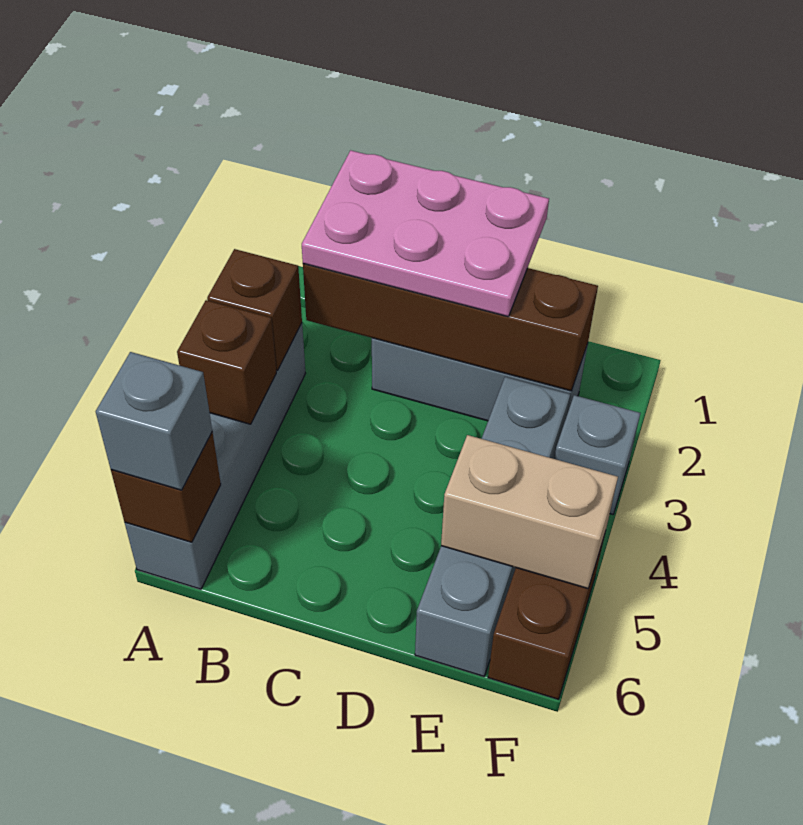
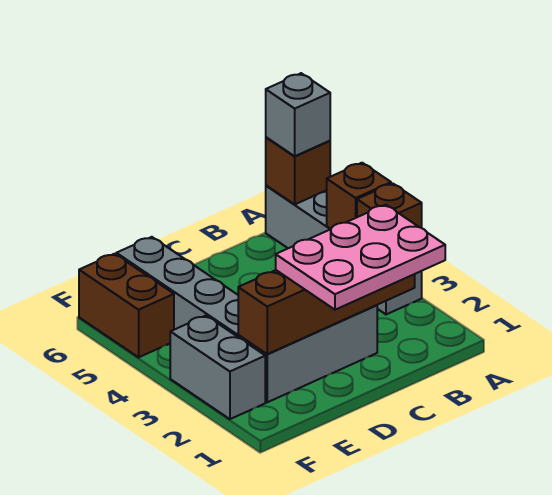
tan brick E5:F5 level 2 -> none
grey brick F3 level 1 -> grey brick F2:F3 level 1

